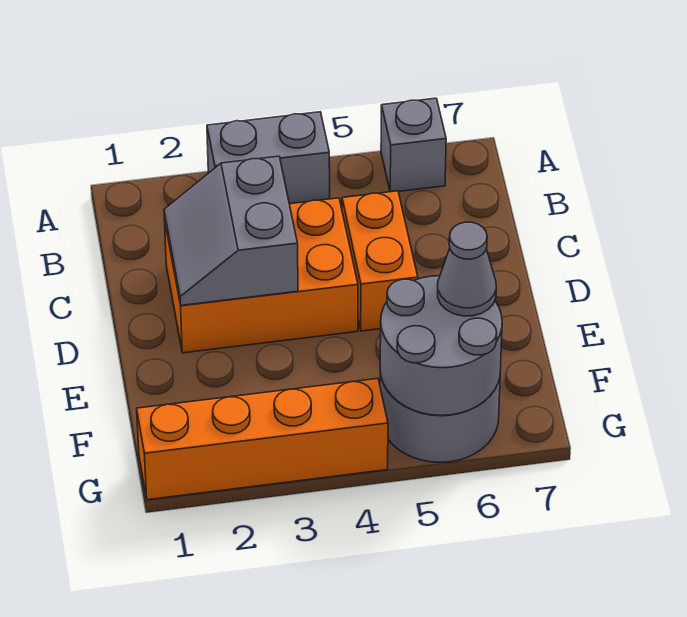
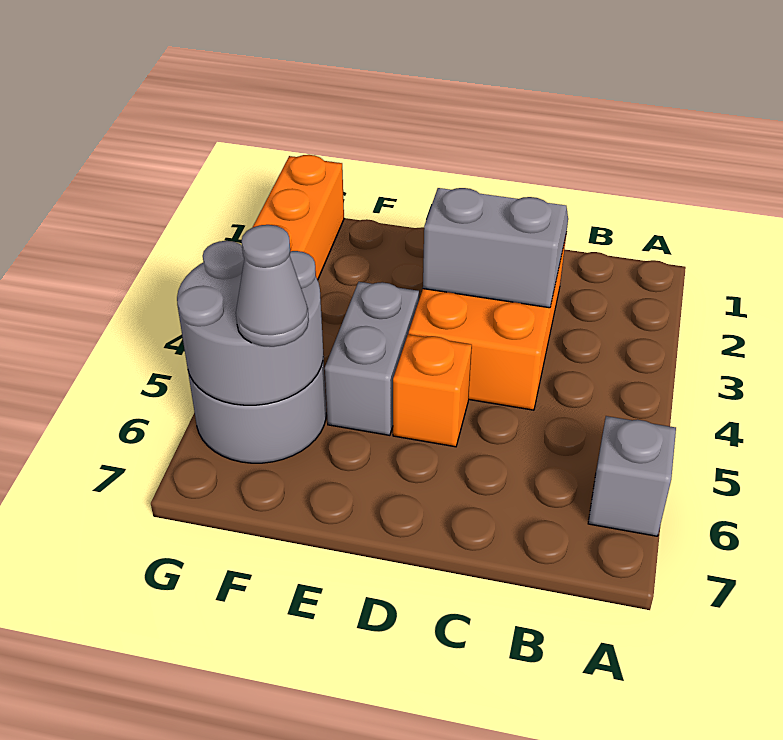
grey brick A3:A4 level 1 -> grey brick E4:E5 level 1
orange brick C5:D5 level 1 -> orange brick D5 level 1

